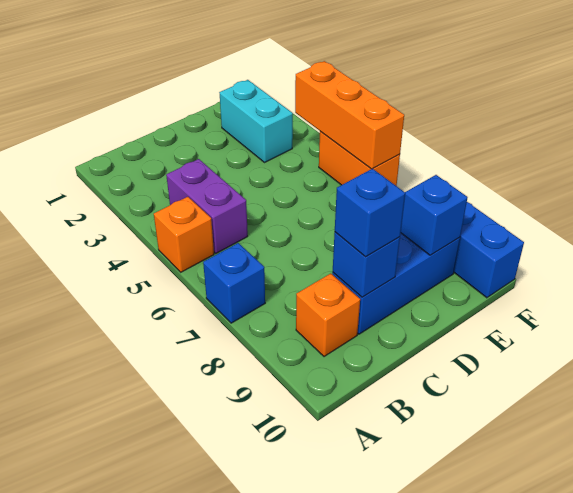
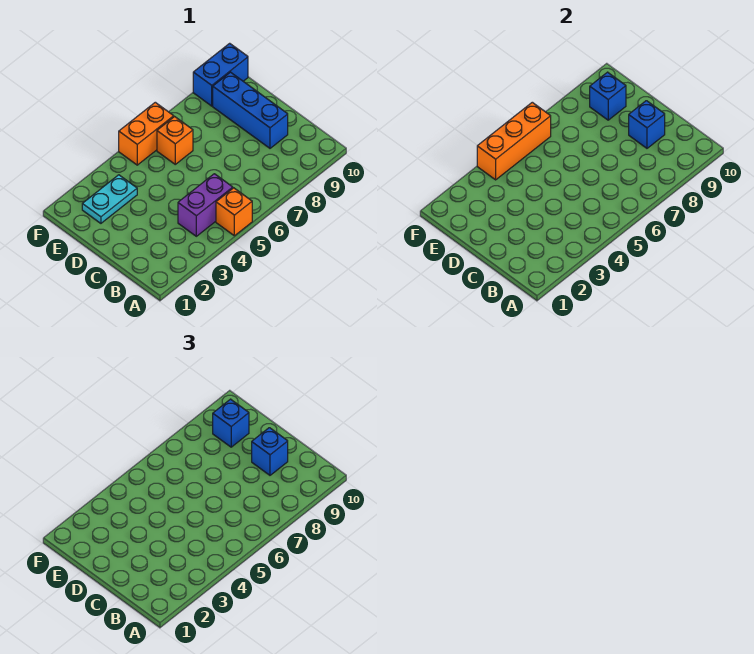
blue brick A7 level 1 -> blue brick E9 level 3
orange brick B9 level 1 -> orange brick E6 level 1
cyan brick E2:E3 level 1 -> cyan plate E2:E3 level 1

